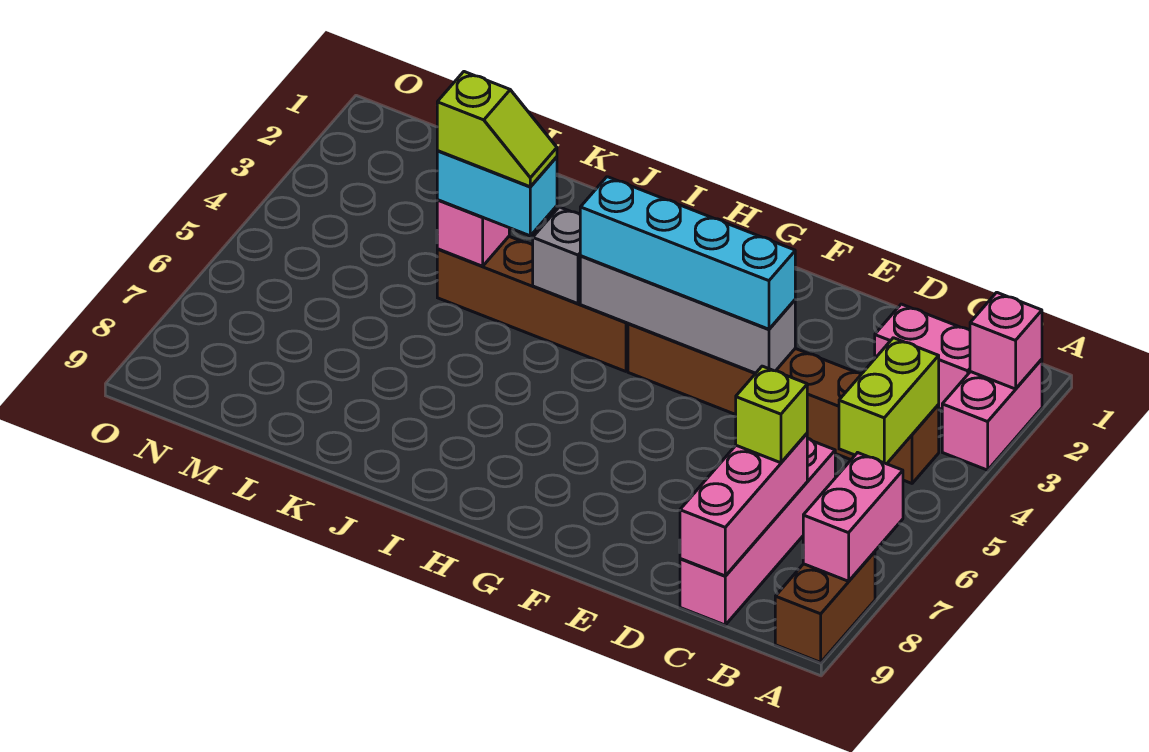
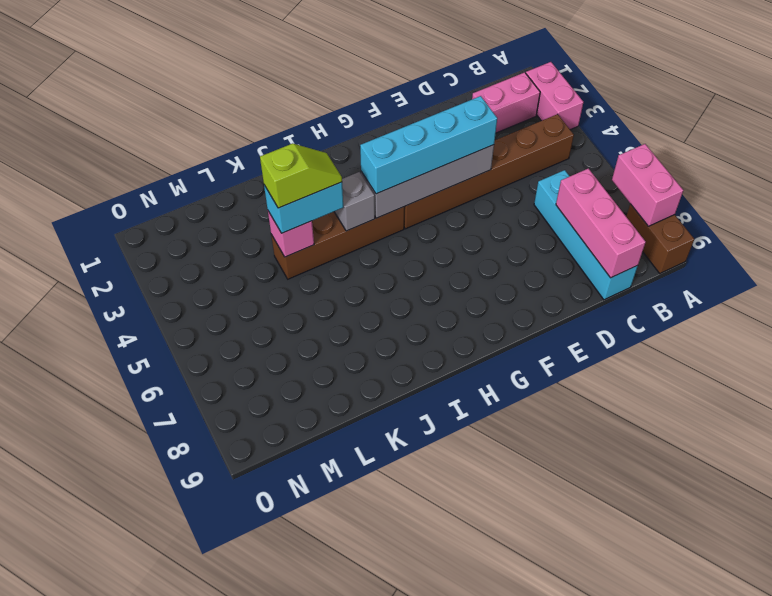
pink brick A2 level 2 -> none
lime brick B4:B5 level 2 -> none
pink brick C6:C9 level 1 -> cyan brick C6:C9 level 1
lime brick C7 level 3 -> none

